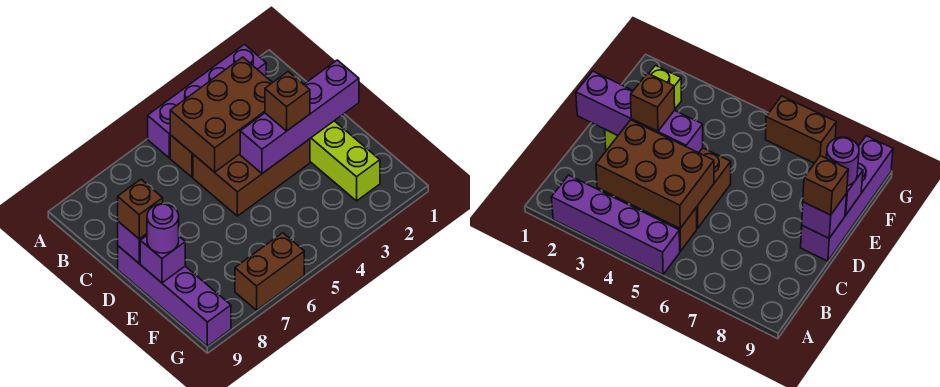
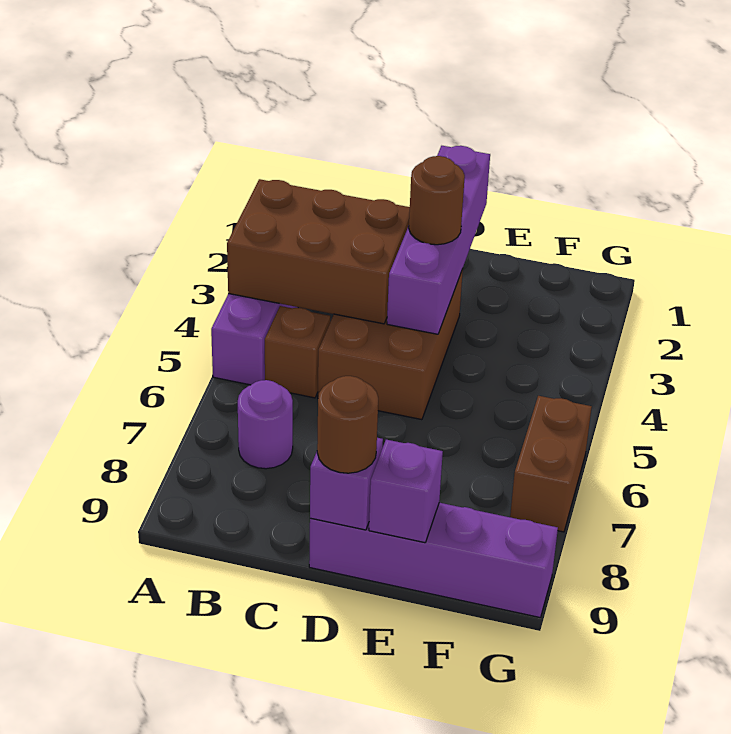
brown brick B3:C5 level 2 -> brown brick A3:C4 level 2
lime brick D2:F2 level 1 -> none
brown brick D3 level 3 -> brown round brick D3 level 3
brown brick D9 level 3 -> brown round brick D9 level 3
purple round brick E9 level 3 -> purple round brick B7 level 1

